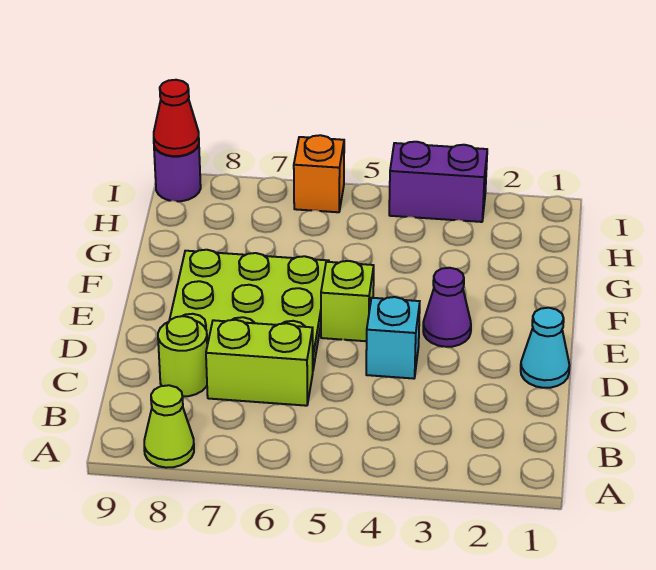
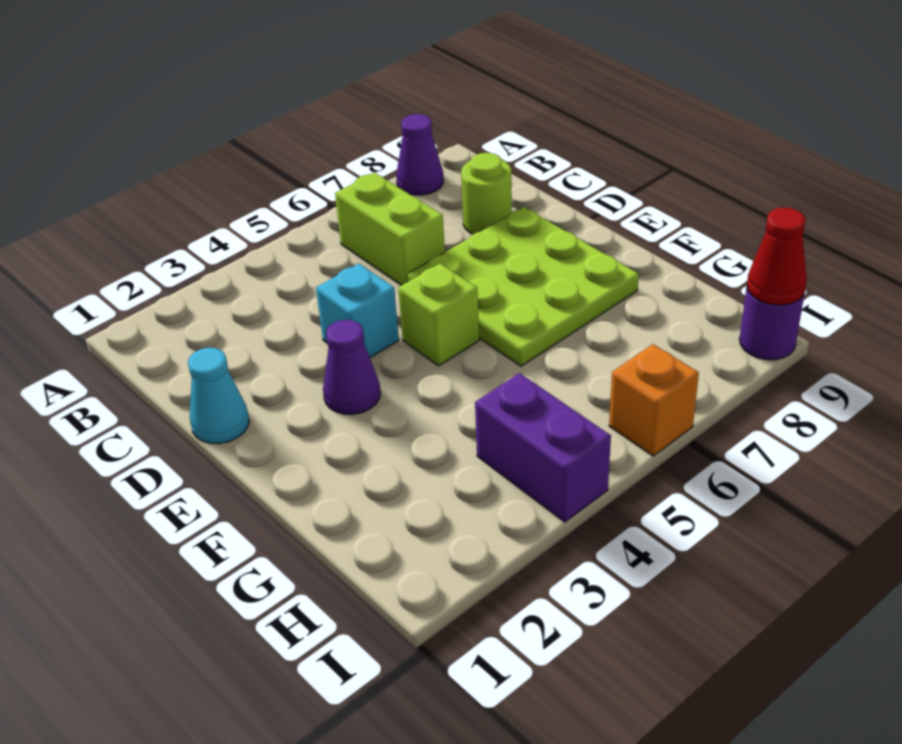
lime cone A8 level 1 -> purple cone A8 level 1
lime brick C6:C7 level 1 -> lime brick B6:C6 level 1
purple brick I3:I4 level 1 -> purple brick H4:I4 level 1

